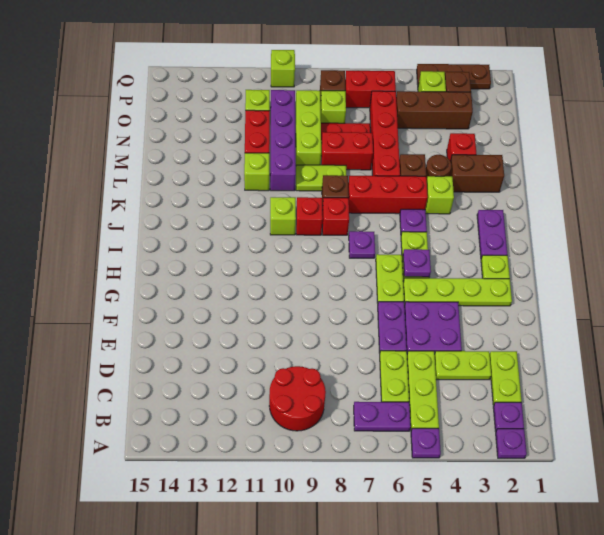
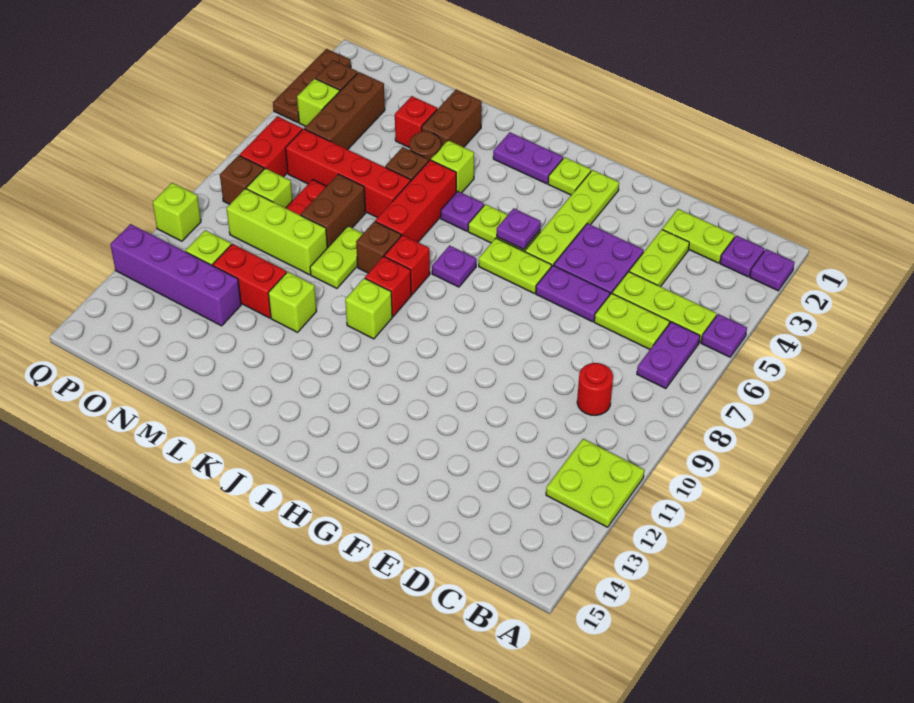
none -> lime plate A11:B12 level 1
red round brick B9:C10 level 1 -> red round brick C9 level 1
purple brick L10:O10 level 1 -> purple brick N12:Q12 level 1
red brick M7:M8 level 1 -> brown brick M7:M8 level 1

